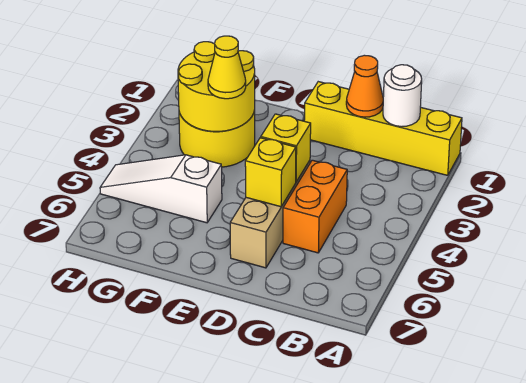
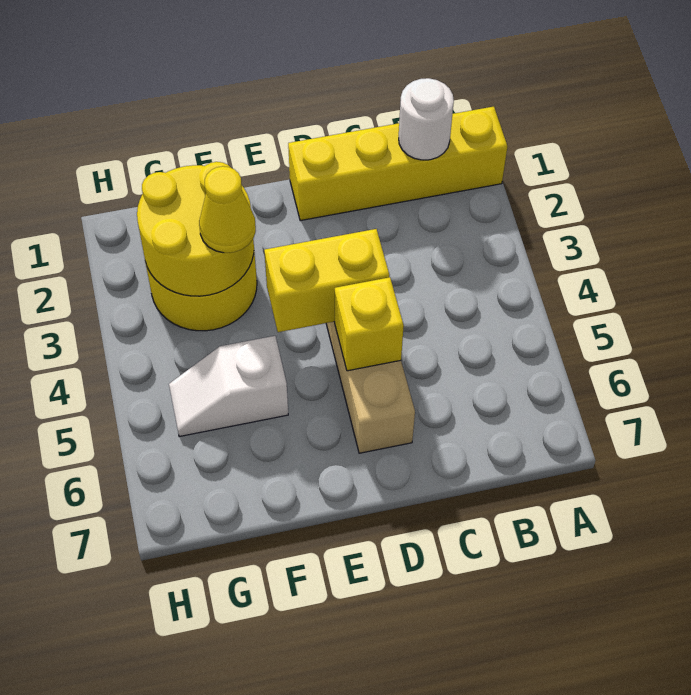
orange cone C1 level 2 -> none
orange brick C4:C5 level 1 -> none
yellow brick D4 level 2 -> yellow brick D4:E4 level 2
white slope F5:H5 level 1 top F -> white slope F5:G5 level 1 top F

